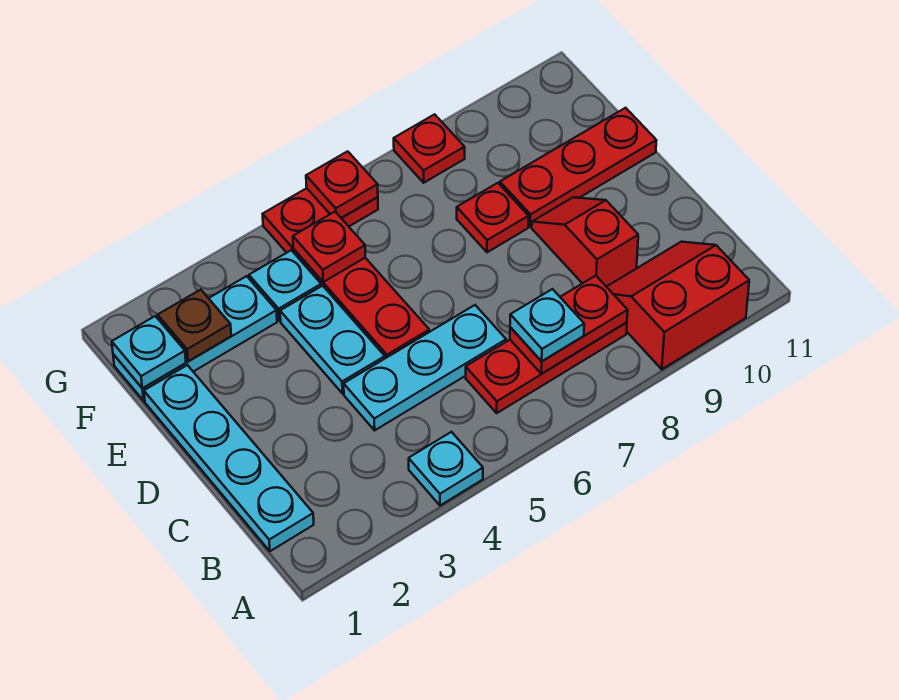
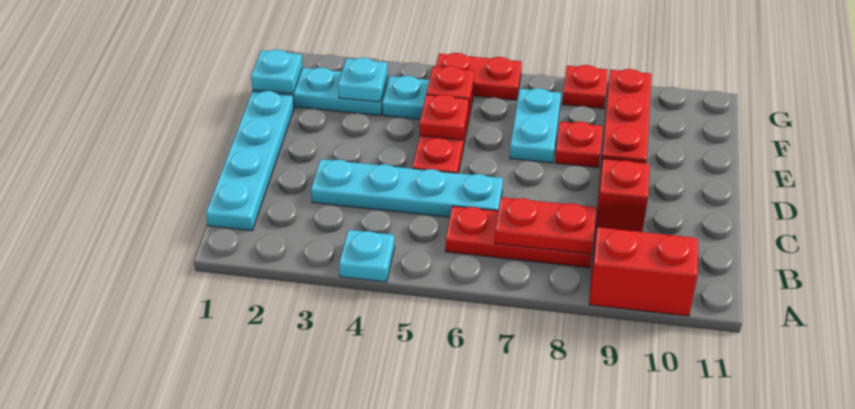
cyan plate B7 level 3 -> cyan plate F3 level 2
cyan plate C4:C6 level 1 -> cyan plate C3:C6 level 1
cyan plate D4:E4 level 1 -> cyan plate E7:F7 level 1
red plate E9:E11 level 1 -> red plate E9:G9 level 1
brown plate F2 level 2 -> none
red plate G6 level 2 -> red plate E5 level 2

